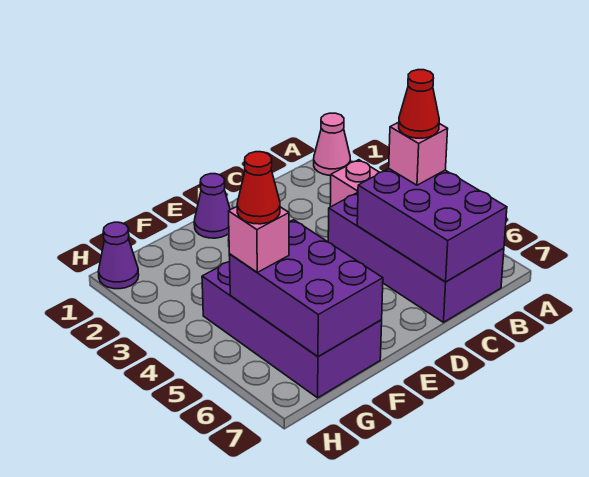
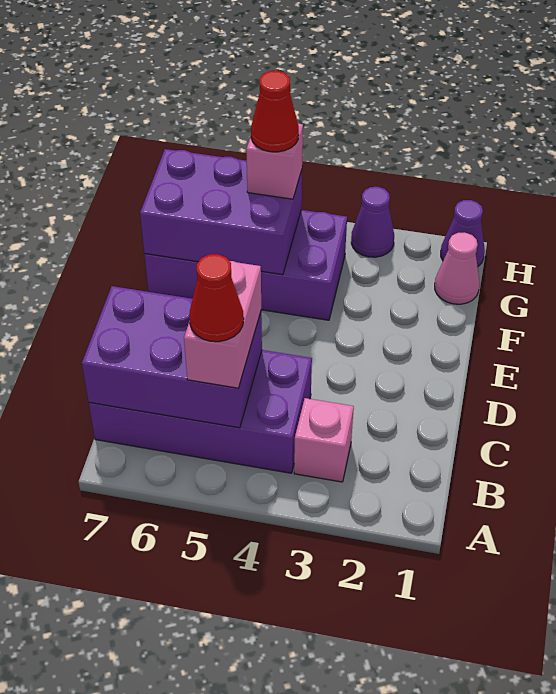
pink cone A1 level 1 -> pink cone G1 level 1
pink brick B5 level 3 -> pink brick B5:C5 level 3
purple cone E1 level 1 -> purple cone H3 level 1

